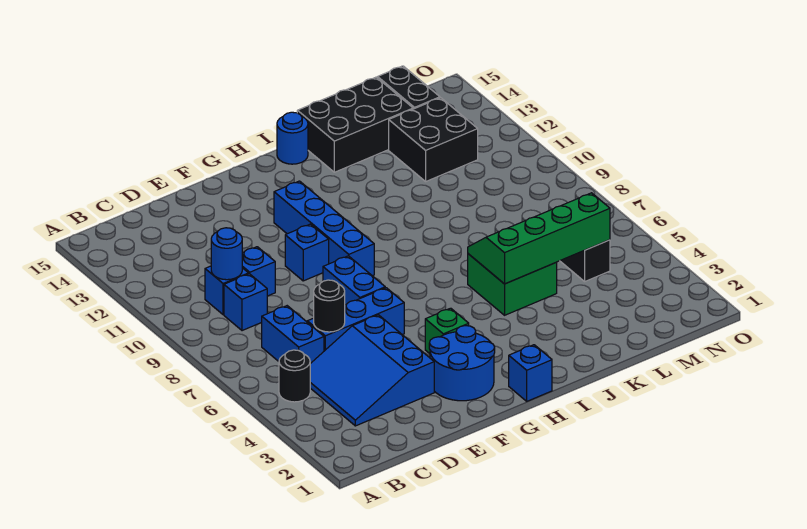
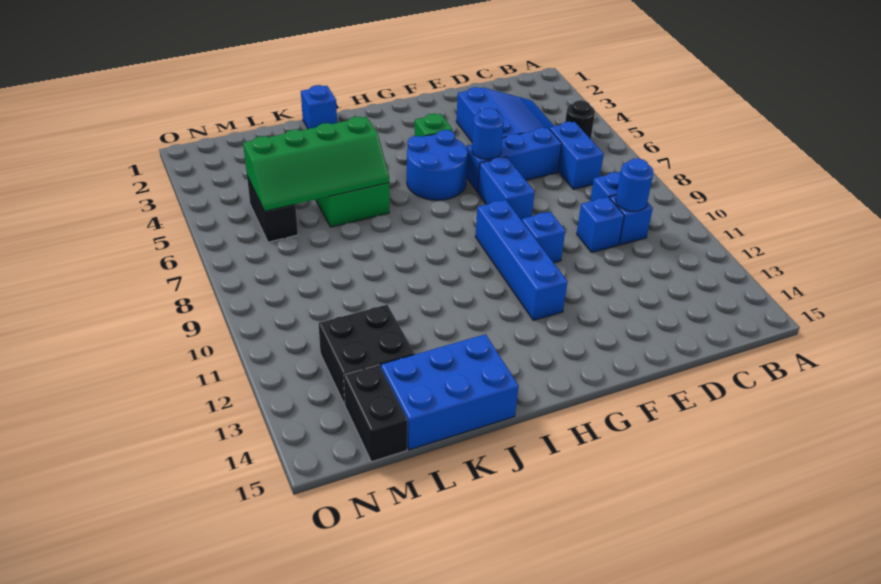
black round brick D6 level 2 -> none
blue round brick F2:G3 level 1 -> blue round brick G5:H6 level 1
blue brick H1 level 1 -> blue brick J1 level 1
blue round brick I15 level 1 -> blue round brick F6 level 2
black brick J14:L15 level 1 -> blue brick J14:L15 level 1

